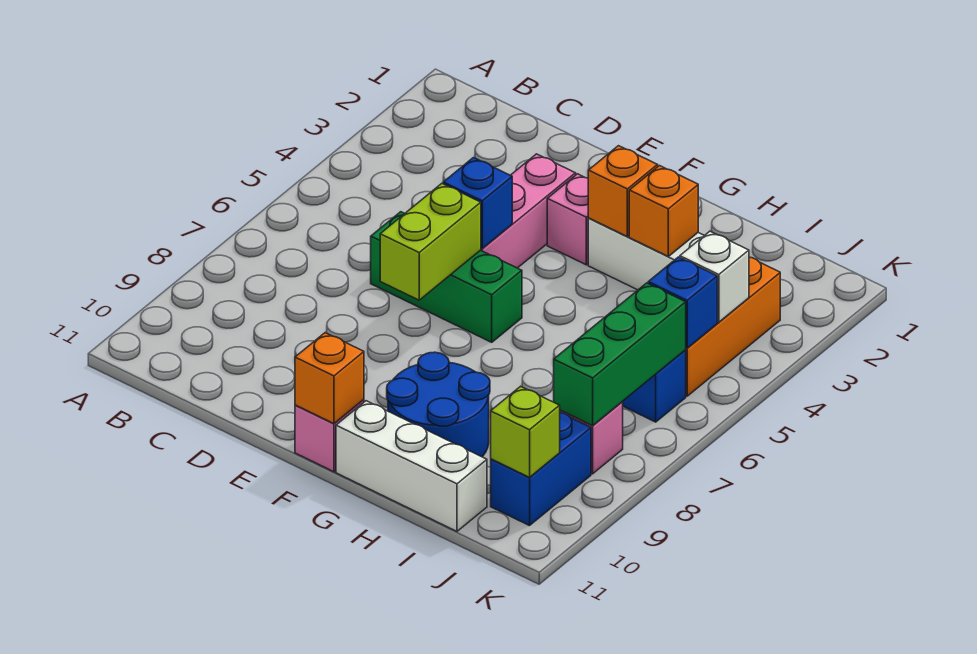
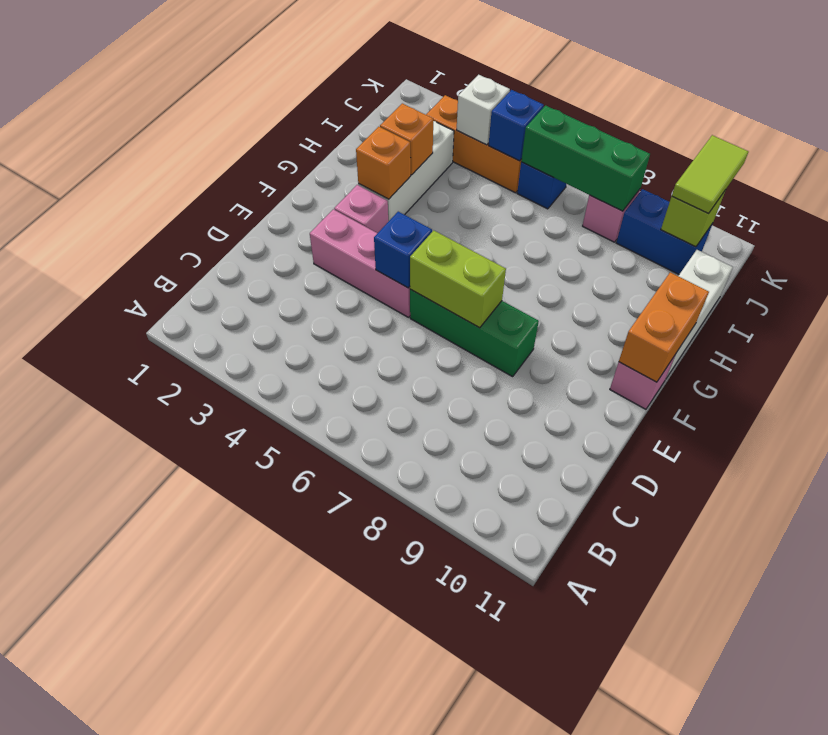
green brick D6:F6 level 1 -> green brick E6:E8 level 1
orange brick F11 level 2 -> orange brick F11:G11 level 2
blue round brick G9:H10 level 1 -> none
none -> lime tile J10:K10 level 3

